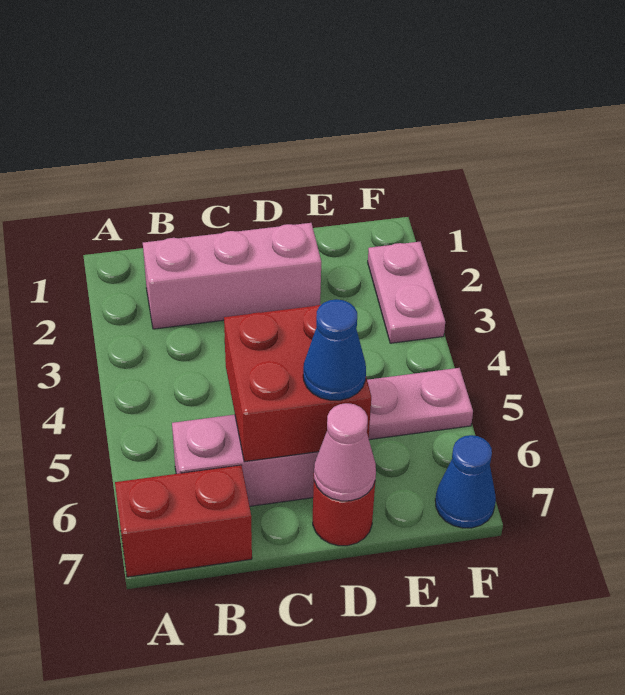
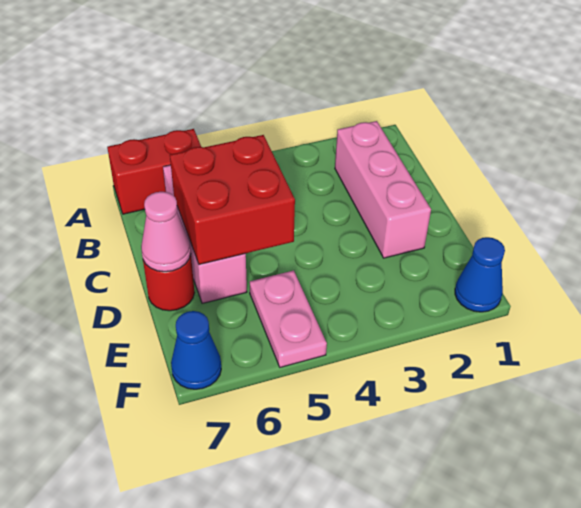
red brick A7:B7 level 1 -> red brick A6:A7 level 1
blue cone D6 level 3 -> blue cone F1 level 1
pink plate F2:F3 level 1 -> none

